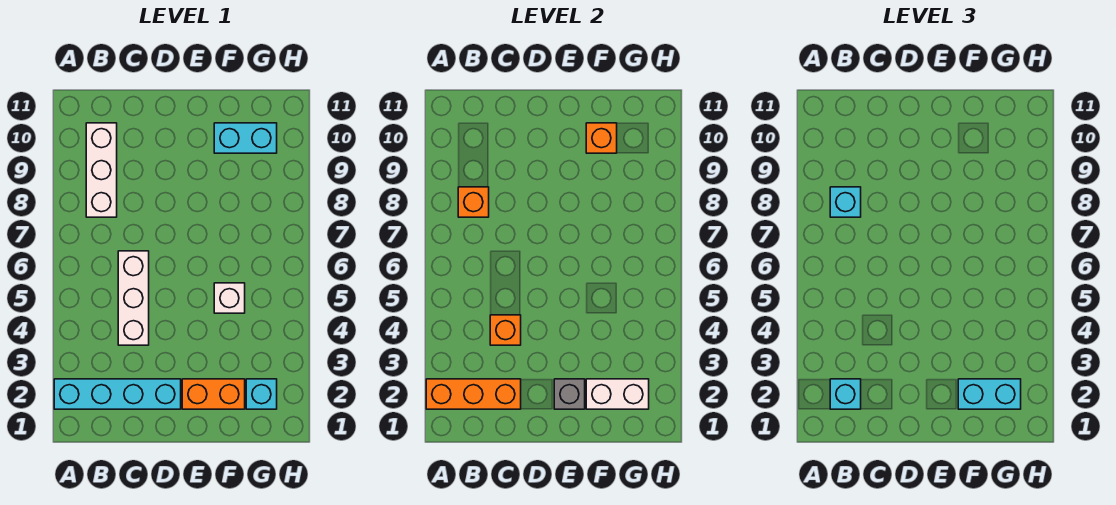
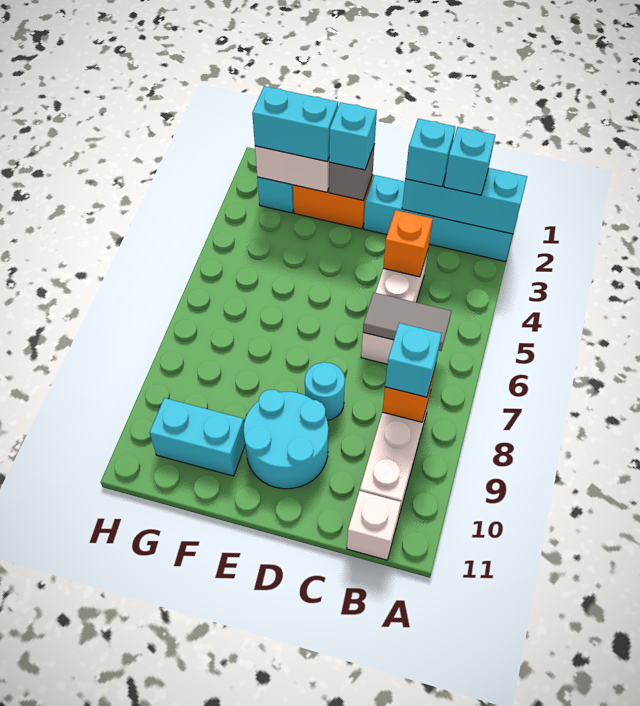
orange brick A2:C2 level 2 -> cyan brick A2:C2 level 2
none -> grey tile B6:C6 level 2
none -> cyan brick C2 level 3
none -> cyan round brick D8 level 1
none -> cyan round brick D9:E10 level 1
none -> cyan brick E2 level 3
white brick F5 level 1 -> white brick B11 level 1
orange brick F10 level 2 -> none

